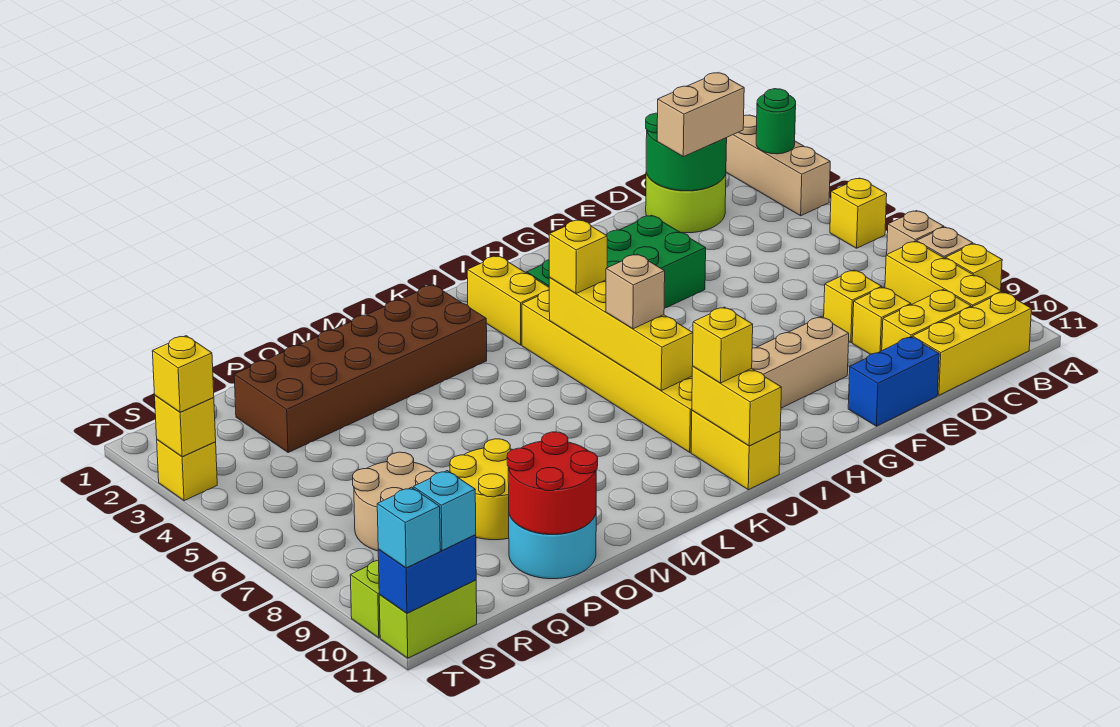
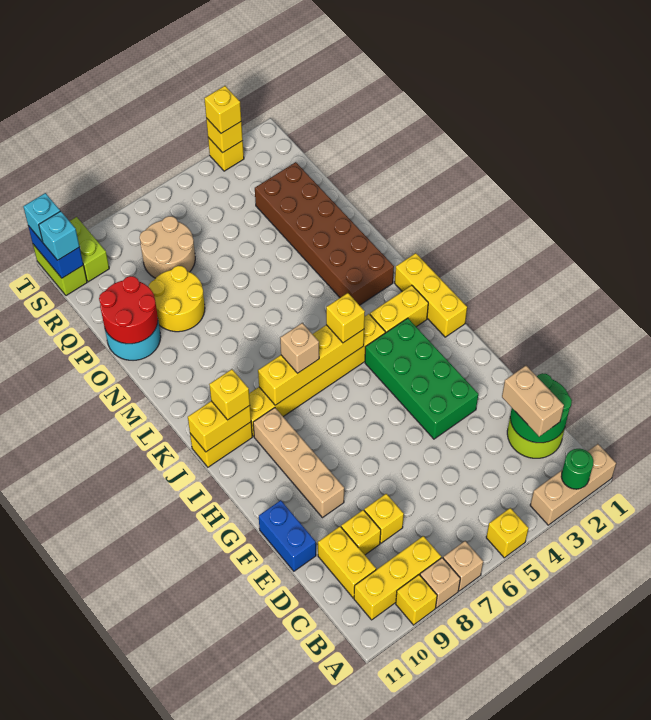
yellow brick B11:D11 level 1 -> yellow brick I1:K1 level 1

